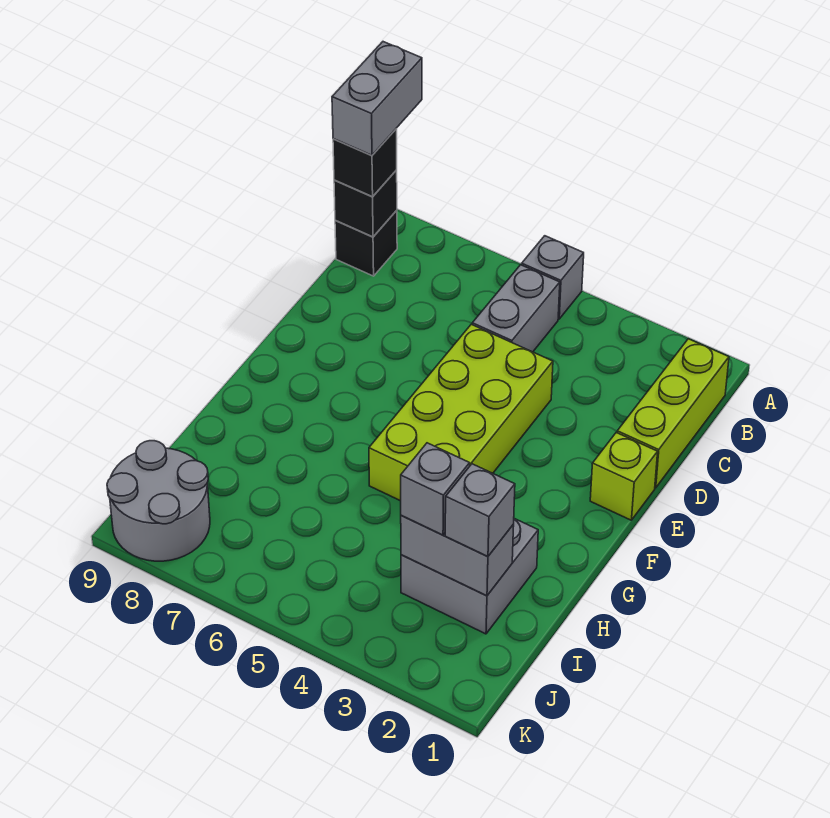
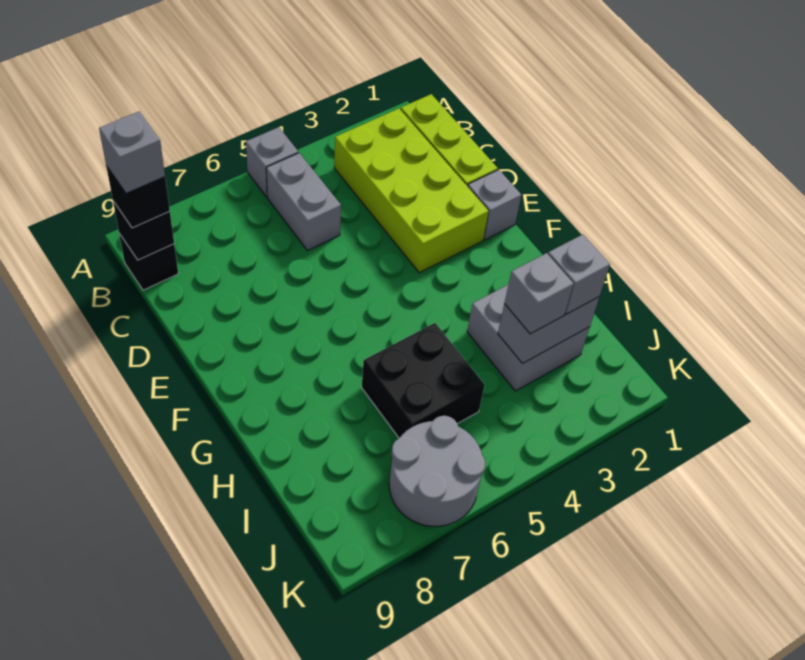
grey brick A9:B9 level 4 -> grey brick B9 level 4
lime brick D4:G5 level 1 -> lime brick B2:E3 level 1
lime brick E1 level 1 -> grey brick E1 level 1
none -> black brick H5:I6 level 1
grey round brick J8:K9 level 1 -> grey round brick J6:K7 level 1

